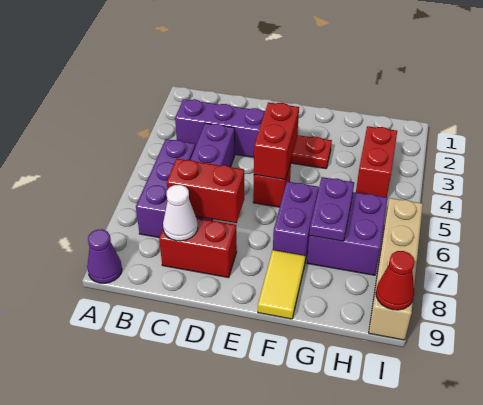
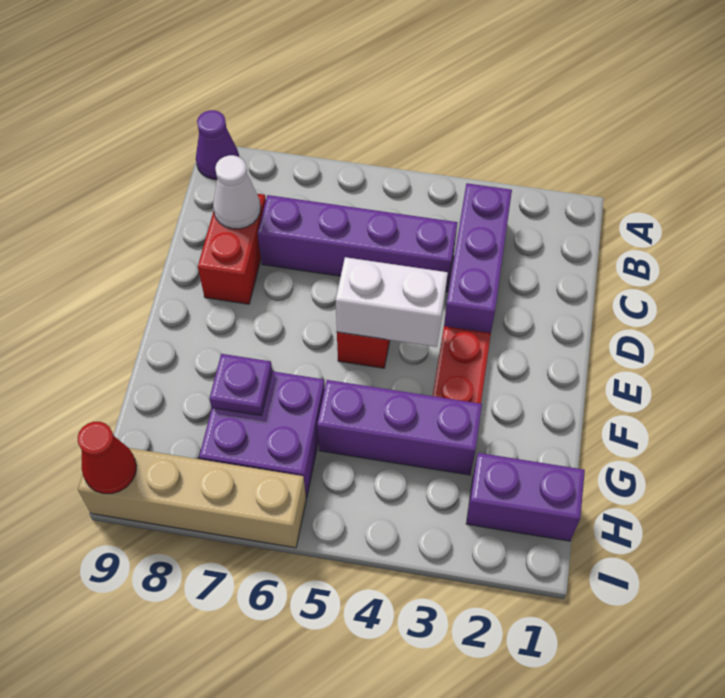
purple brick B5:B7 level 1 -> purple brick G3:G5 level 1
red brick C7:D7 level 2 -> none
red brick E4:E5 level 2 -> white brick E4:E5 level 2
purple brick F6:F7 level 1 -> purple brick H1:H2 level 1
yellow tile F8:F9 level 1 -> none
purple plate G6:G7 level 2 -> purple plate G7 level 2
red brick H3:H4 level 1 -> none

